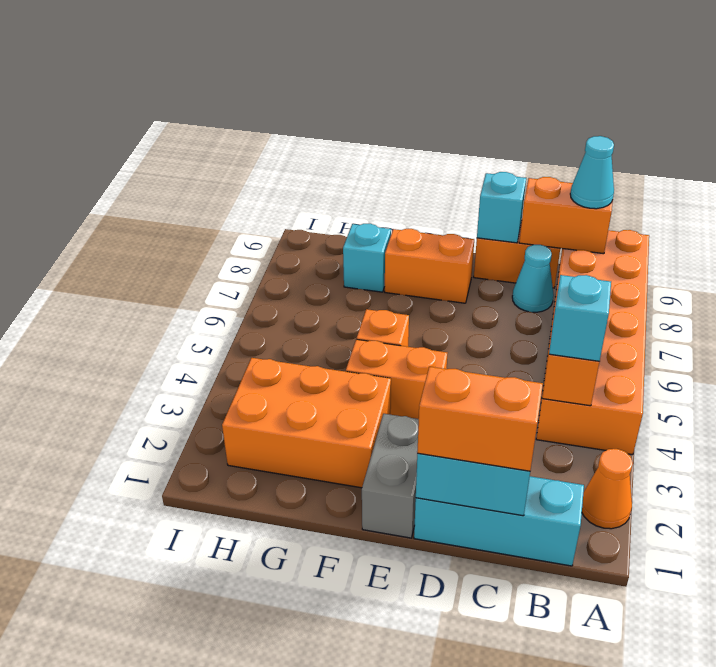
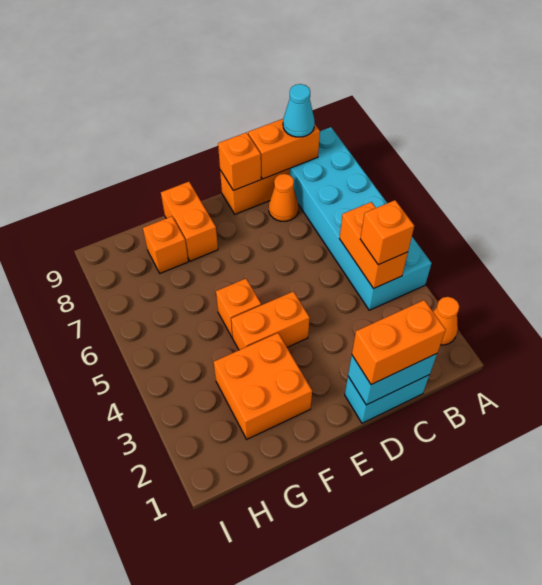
orange brick A4:B9 level 1 -> cyan brick A4:B9 level 1
cyan brick B1:D1 level 1 -> cyan brick C1:D1 level 1
cyan brick B4 level 3 -> orange brick B4 level 3
cyan cone C8 level 1 -> orange cone C8 level 1
cyan brick D9 level 2 -> orange brick D9 level 2
grey brick E1:E2 level 1 -> none
orange brick E8:F8 level 1 -> orange brick F8:F9 level 1
orange brick F2:H3 level 1 -> orange brick F2:G3 level 1
cyan brick G8 level 1 -> orange brick G8 level 1

